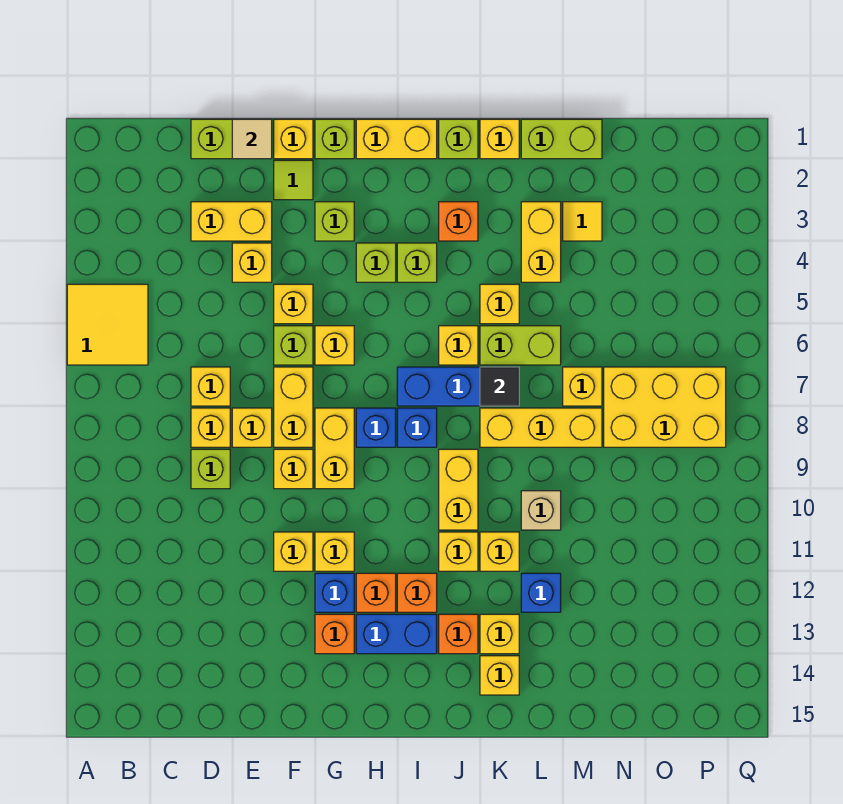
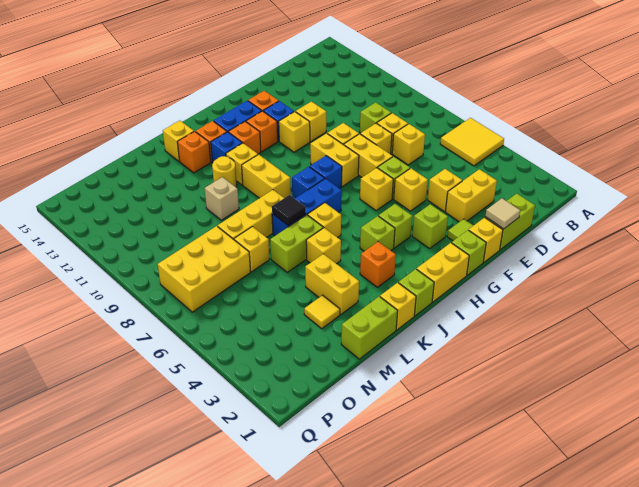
yellow brick K11 level 1 -> yellow round brick K11 level 1
yellow brick K13 level 1 -> orange brick K13 level 1
blue brick L12 level 1 -> blue brick J12 level 1

